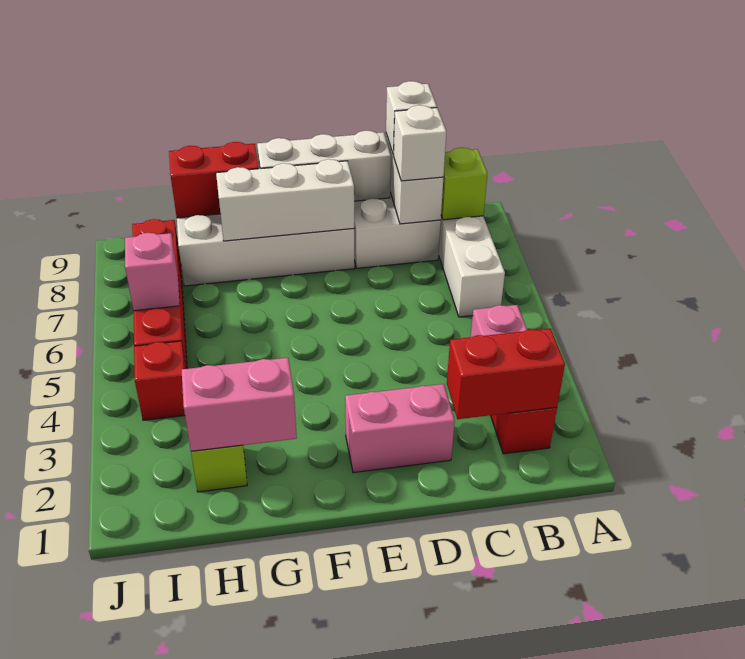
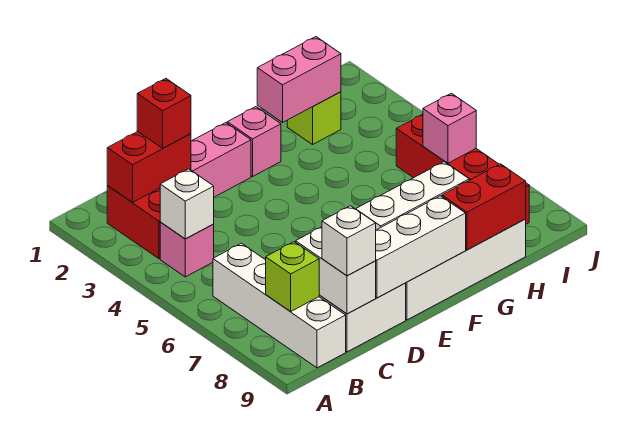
white brick C8 level 3 -> white brick B4 level 2
none -> pink brick F2 level 1
red brick I4 level 1 -> red brick C2 level 3

